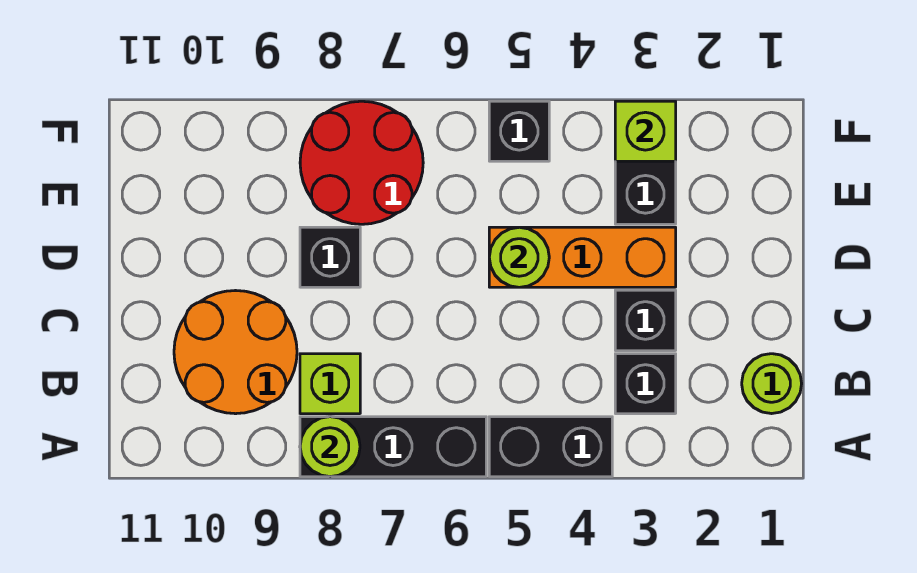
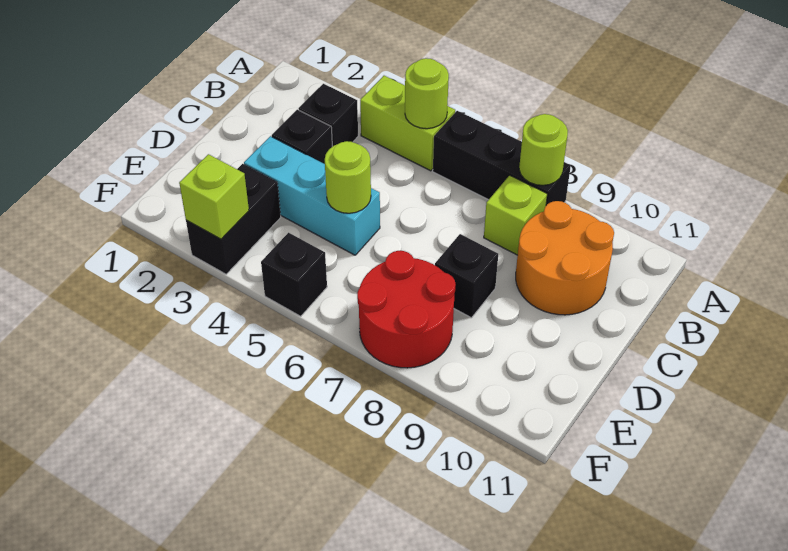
black brick A4:A5 level 1 -> lime brick A4:A5 level 1
lime round brick B1 level 1 -> lime round brick A5 level 2
orange brick D3:D5 level 1 -> cyan brick D3:D5 level 1

